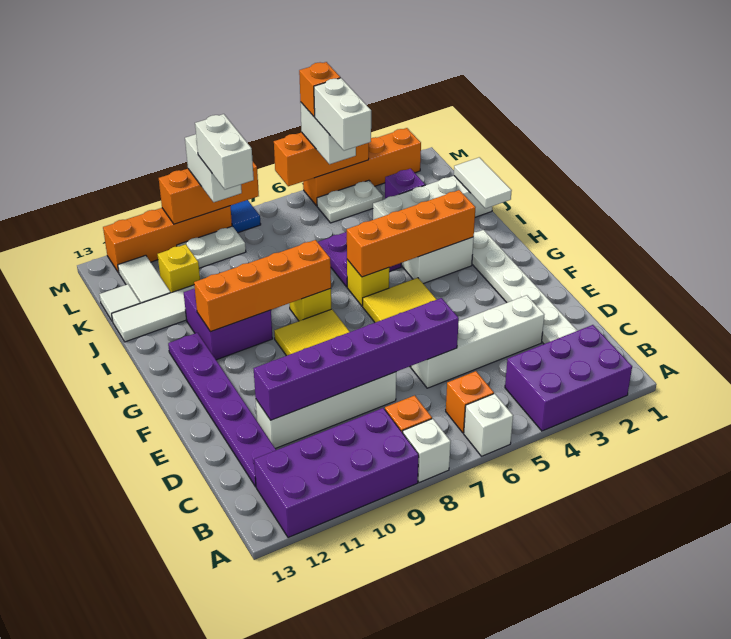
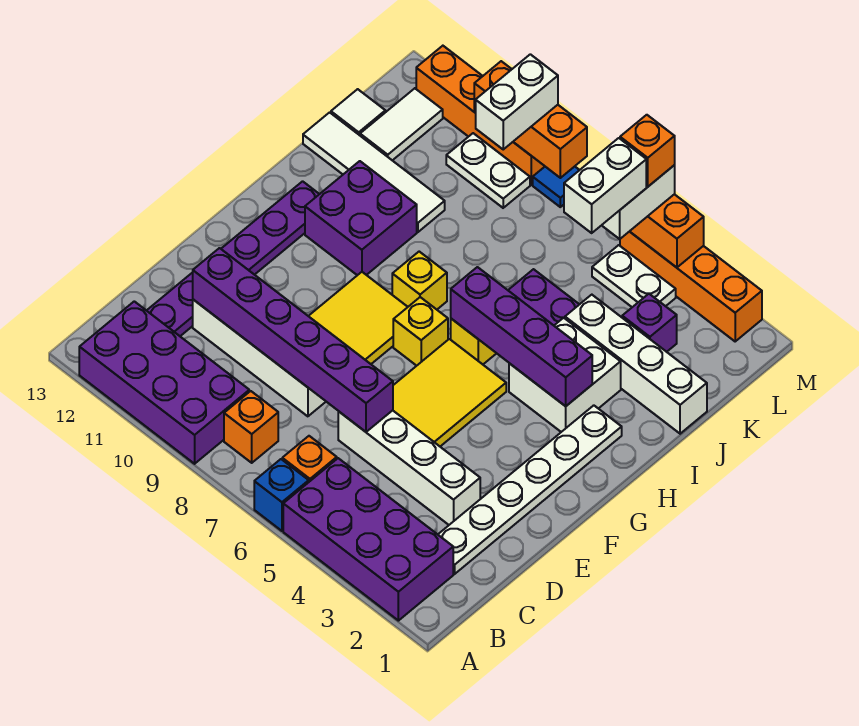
purple brick A2:B4 level 1 -> purple brick A2:B5 level 1
white brick A6 level 1 -> blue brick A6 level 1
white brick A8 level 1 -> none
orange brick H3:H6 level 2 -> purple brick H3:H6 level 2
orange brick H8:H11 level 2 -> none
white tile I1:J1 level 2 -> none
white brick K9:L9 level 4 -> none
yellow brick K11 level 1 -> yellow brick G7 level 1

